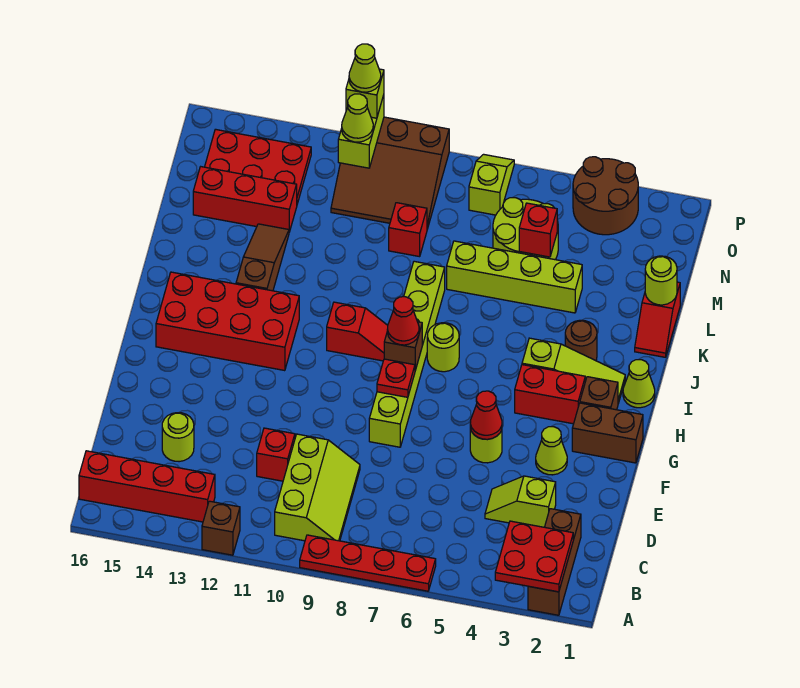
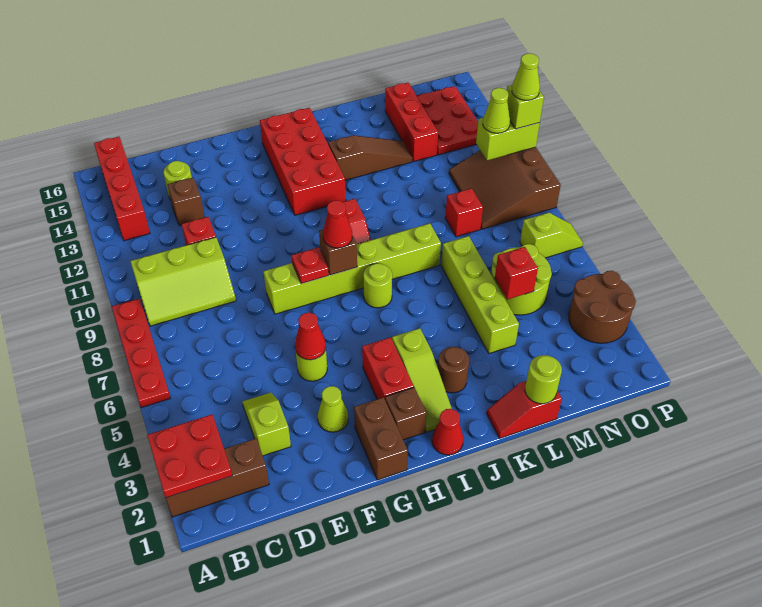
brown brick A12 level 1 -> brown brick D13 level 1
lime cone I1 level 1 -> red cone I1 level 1

